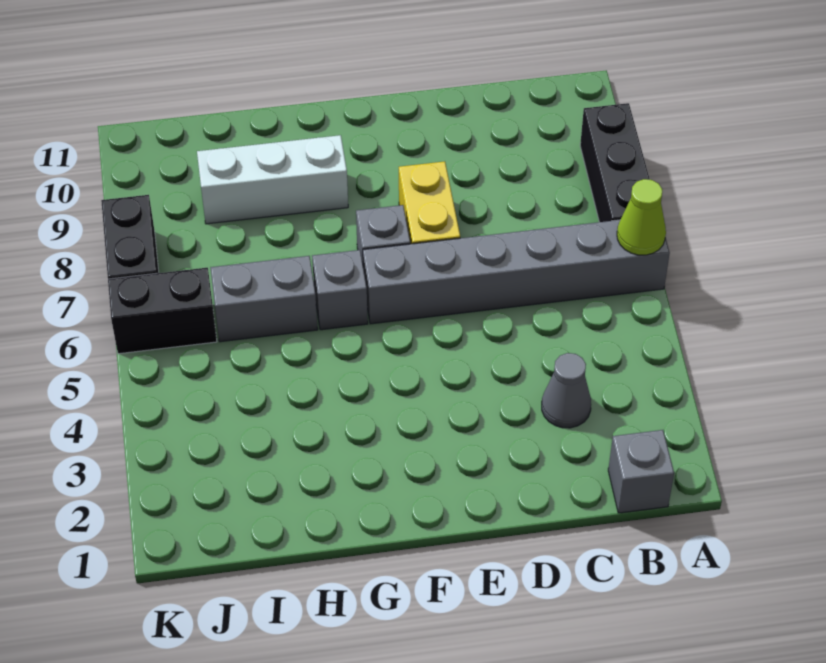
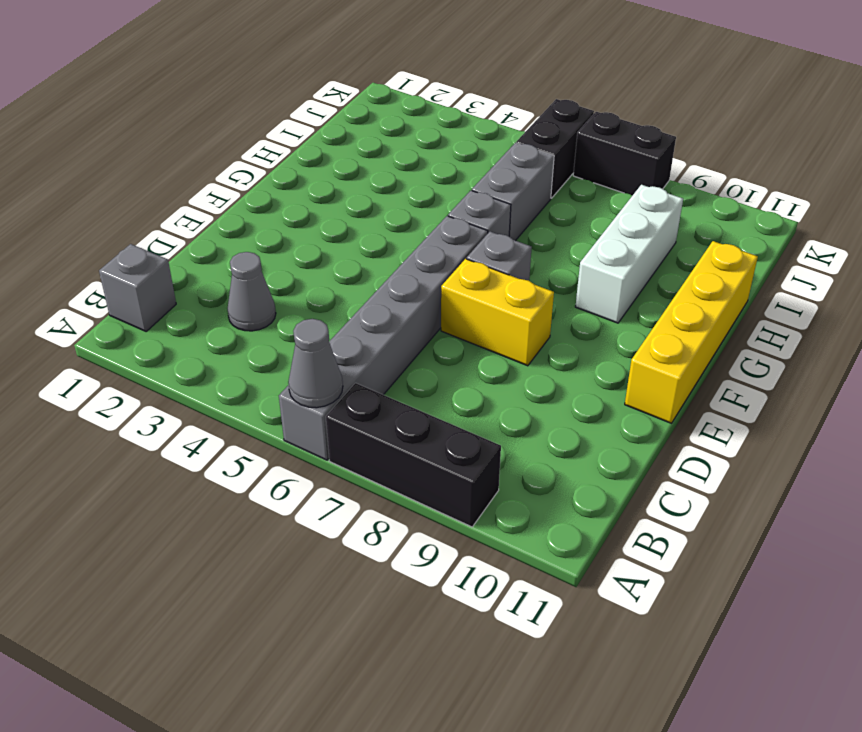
lime cone A6 level 2 -> grey cone A6 level 2
none -> yellow brick E11:H11 level 1

